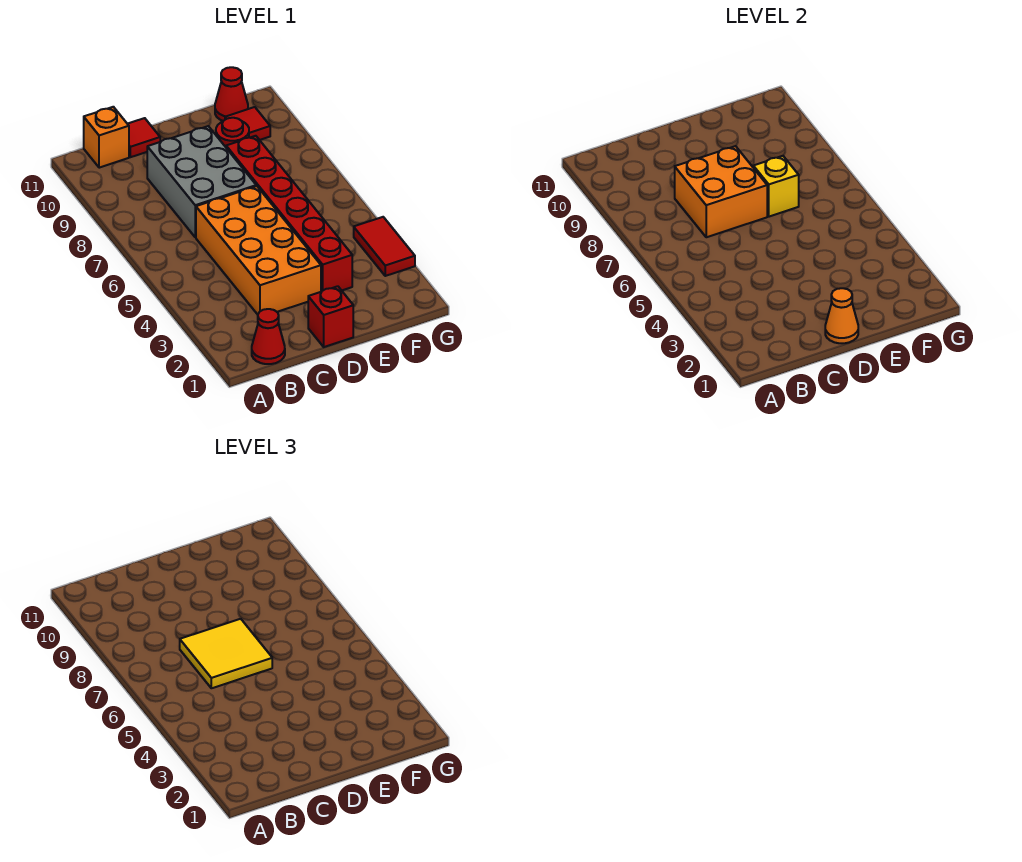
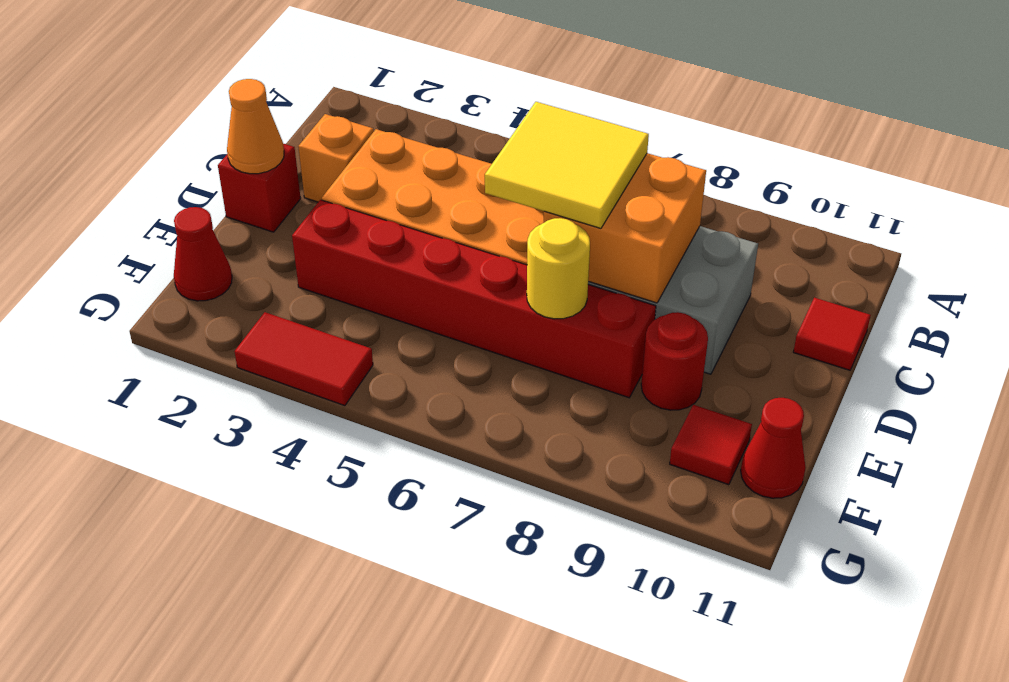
red cone B1 level 1 -> red cone F1 level 1
orange brick B11 level 1 -> orange brick C2 level 1
yellow brick E7 level 2 -> yellow round brick E7 level 2

